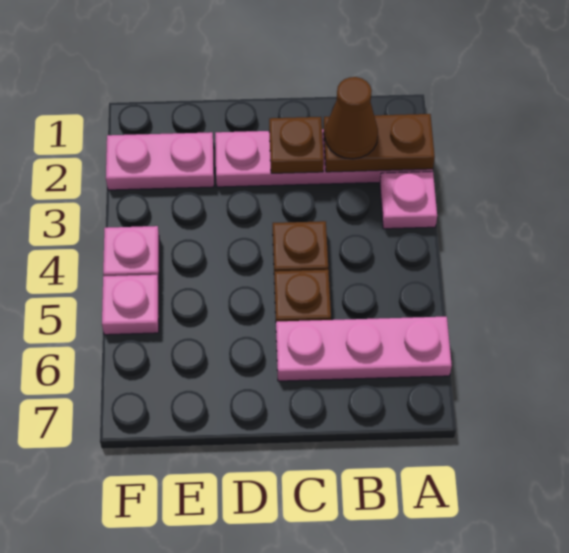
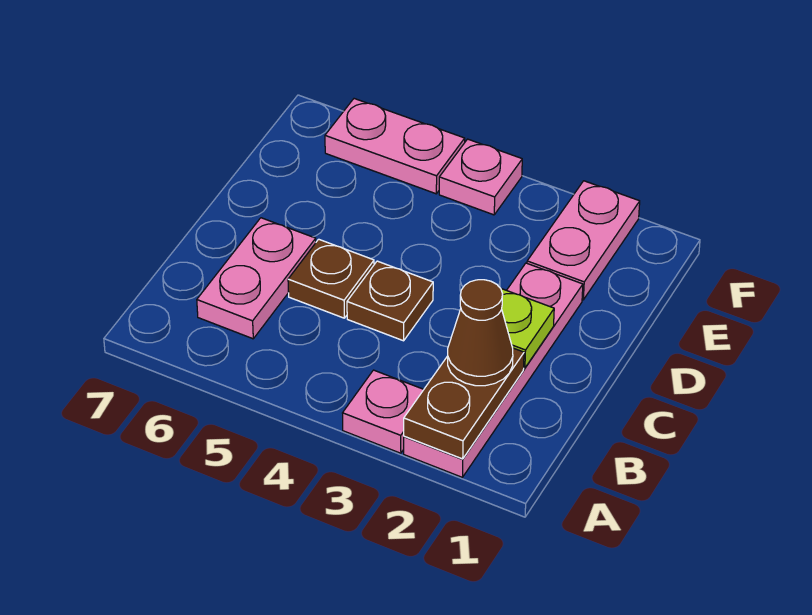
pink plate A6:C6 level 1 -> pink plate B6:C6 level 1
brown plate C2 level 2 -> lime plate C2 level 2
pink plate F5 level 1 -> pink plate F5:F6 level 1

